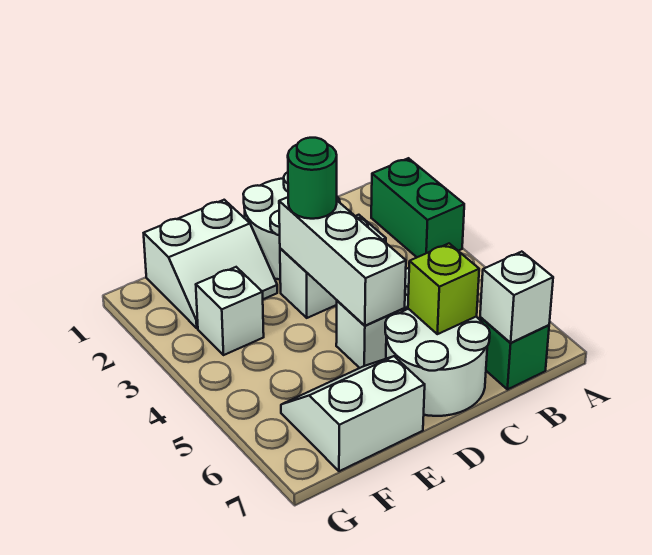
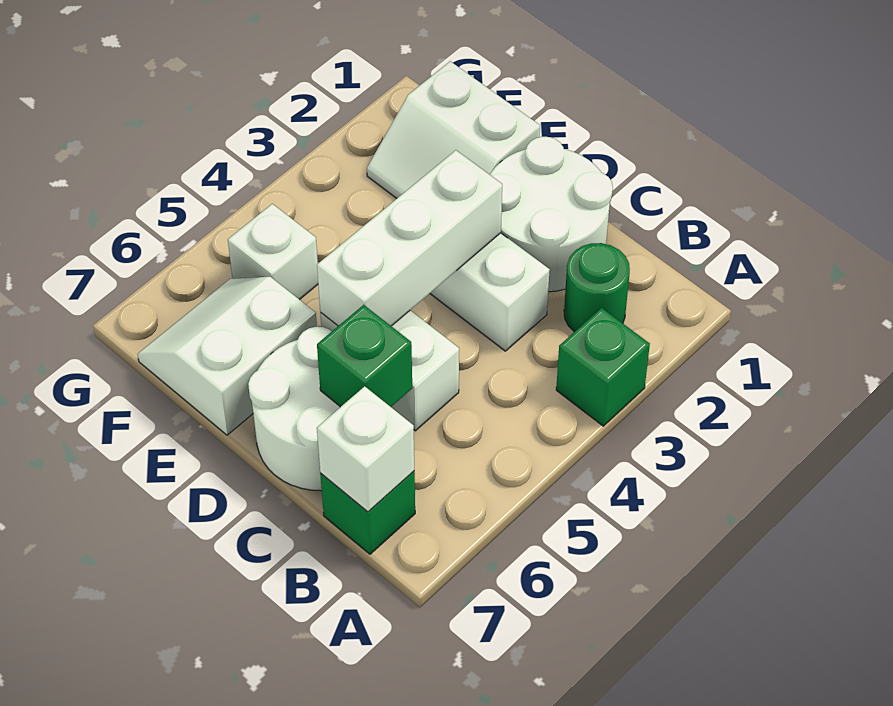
green brick A2:A3 level 1 -> green brick A3 level 1
lime brick C6 level 2 -> green brick C6 level 2
green round brick D3 level 3 -> green round brick B2 level 1
white slope E6:F7 level 1 top 7 -> white slope E6:F7 level 1 top E
white brick F3 level 1 -> white brick F5 level 1

